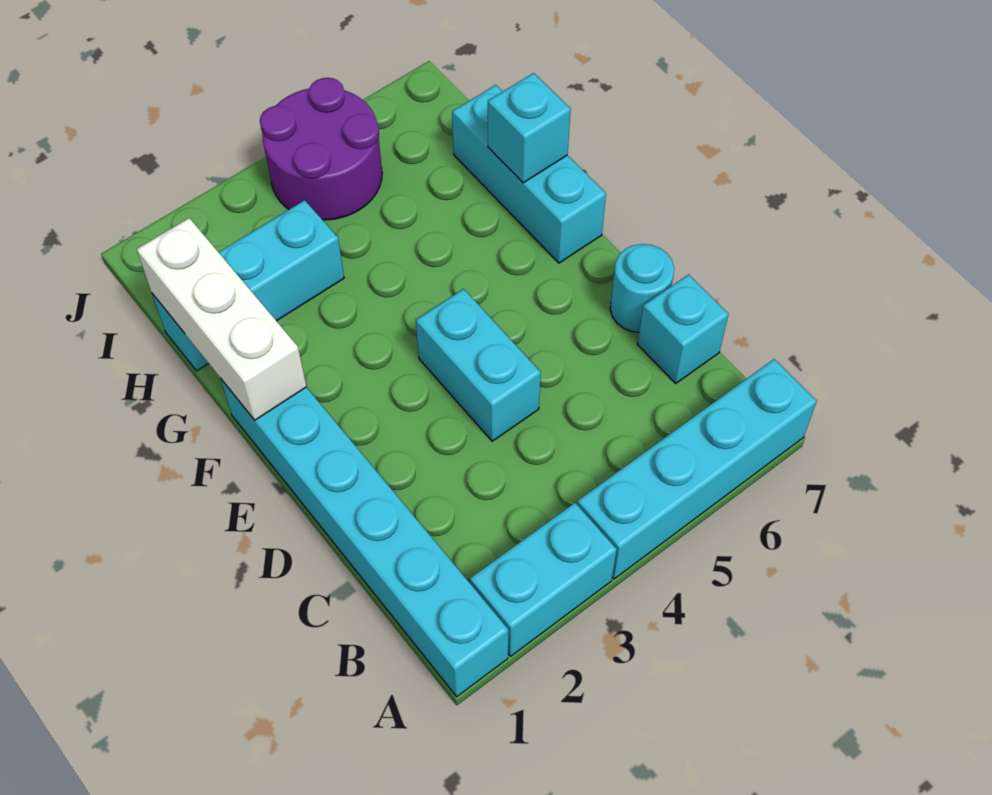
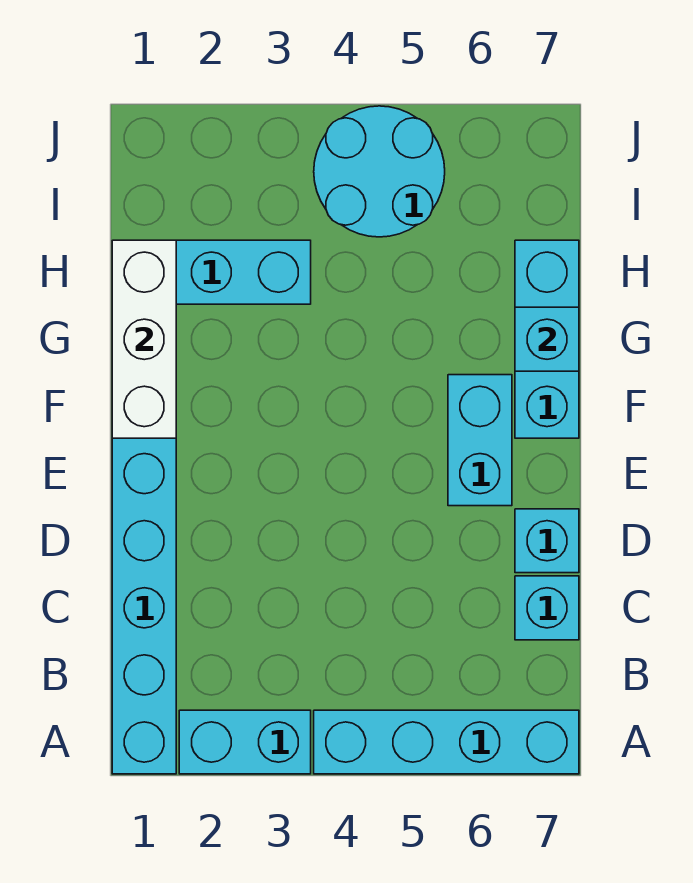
cyan brick D4:E4 level 1 -> cyan brick E6:F6 level 1
cyan round brick D7 level 1 -> cyan brick D7 level 1
purple round brick I4:J5 level 1 -> cyan round brick I4:J5 level 1

